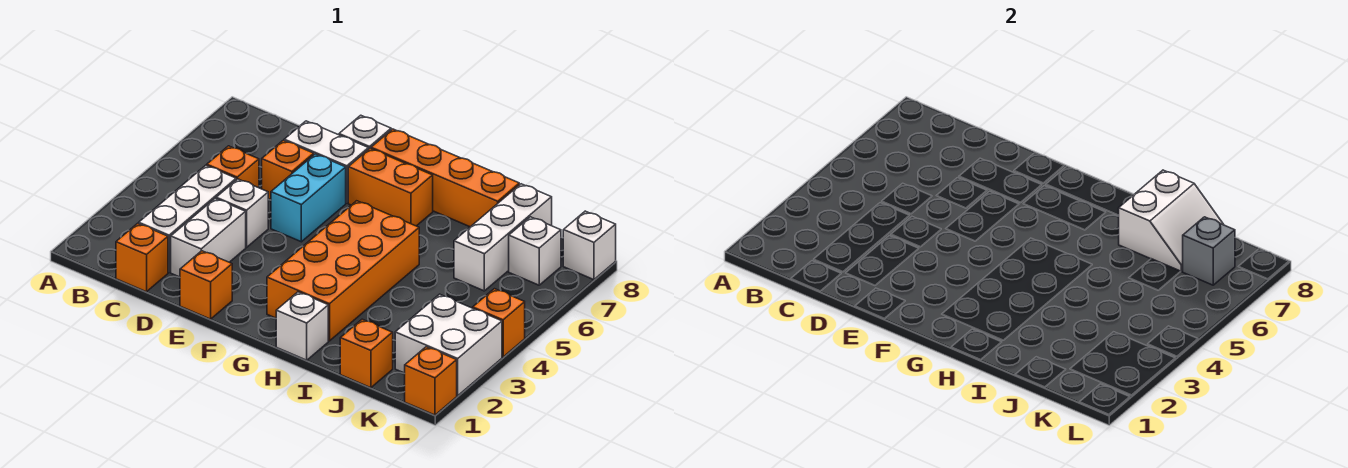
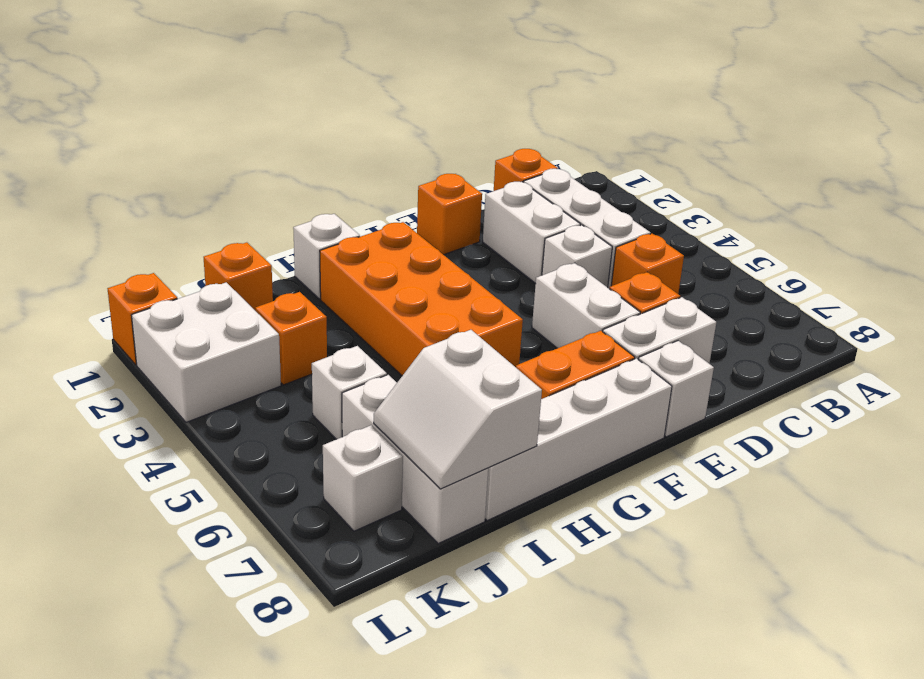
cyan brick E5:E6 level 1 -> white brick E5:E6 level 1
orange brick F8:I8 level 1 -> white brick F8:I8 level 1
grey brick K7 level 2 -> none
orange brick L4 level 1 -> orange brick J3 level 1
white brick L8 level 1 -> white brick J5 level 1

